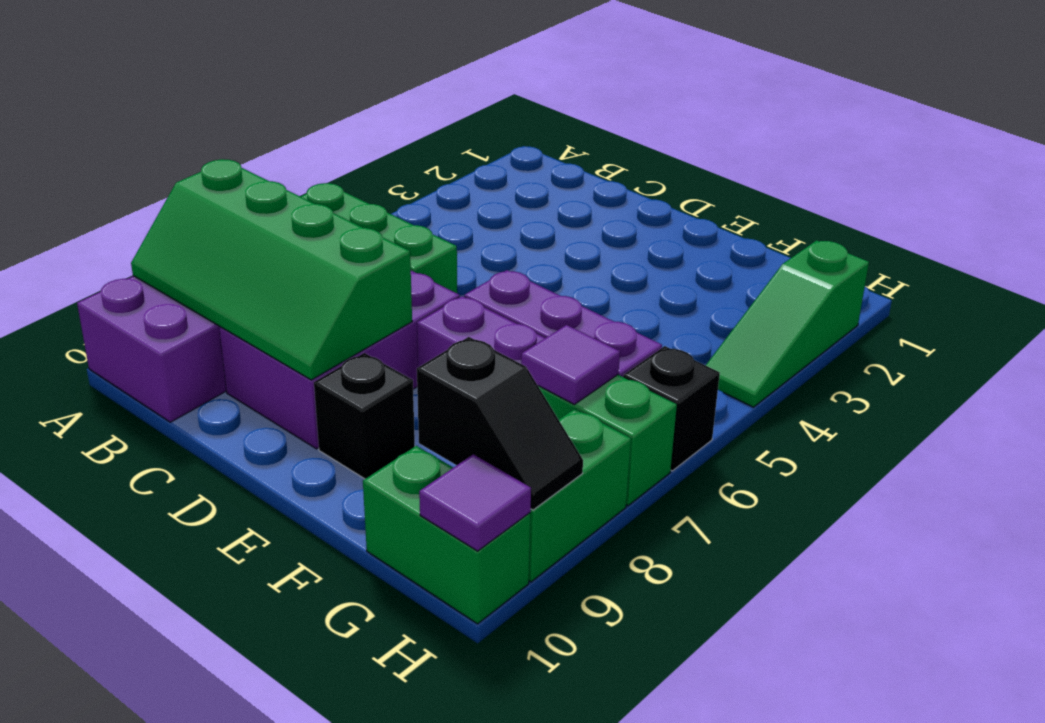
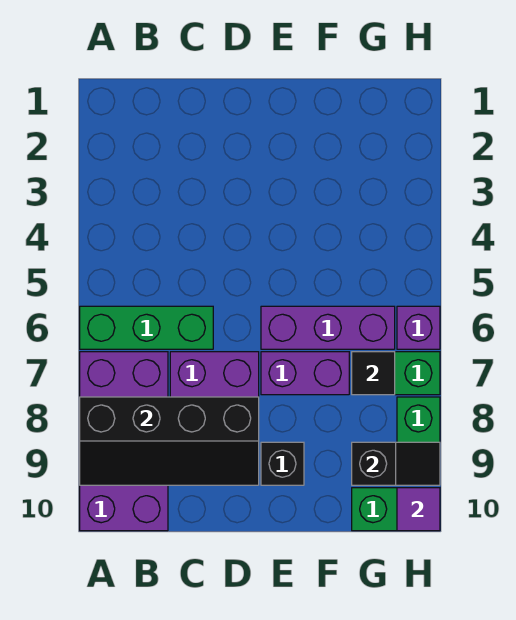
green slope A8:D9 level 2 top 8 -> black slope A8:D9 level 2 top 8
purple tile G7 level 2 -> black tile G7 level 2
green slope H2:H4 level 1 top 2 -> none
black brick H6 level 1 -> purple brick H6 level 1

